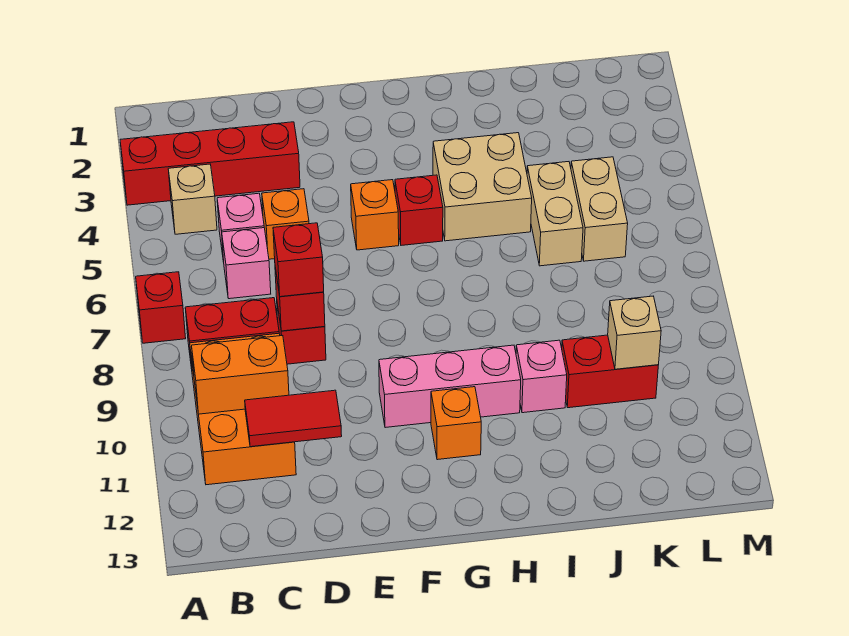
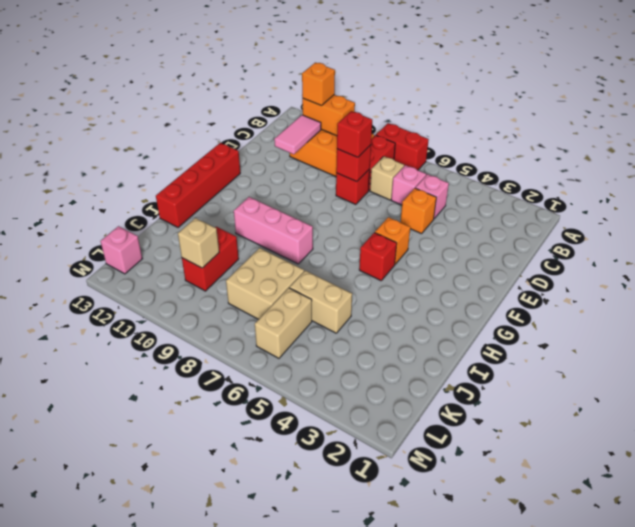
red brick A3:D3 level 1 -> red brick F13:I13 level 1
red brick A7 level 1 -> red brick A7:A8 level 1
tan brick B4 level 1 -> tan brick C7 level 1
orange brick B10:C10 level 2 -> orange brick B10:B11 level 2
red tile C11:D11 level 2 -> pink tile C11:D11 level 2
pink brick F10:H10 level 1 -> pink brick H8:H10 level 1
orange brick G11 level 1 -> orange brick B11 level 3
tan brick H4:I5 level 1 -> tan brick J7:K8 level 1
pink brick I10 level 1 -> pink brick L13 level 1
tan brick K5:K6 level 1 -> tan brick K6:L6 level 1

